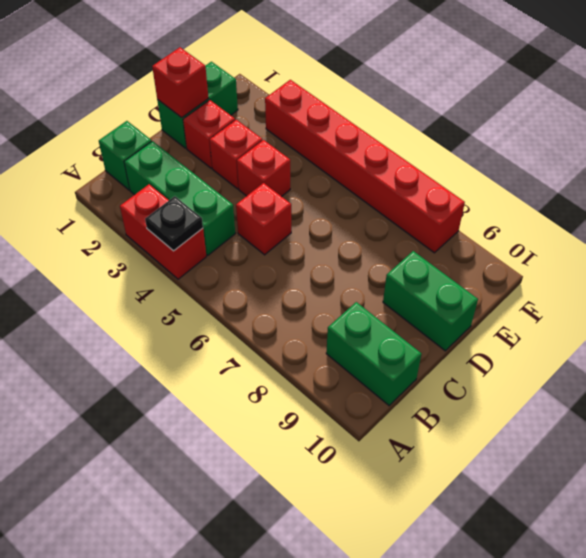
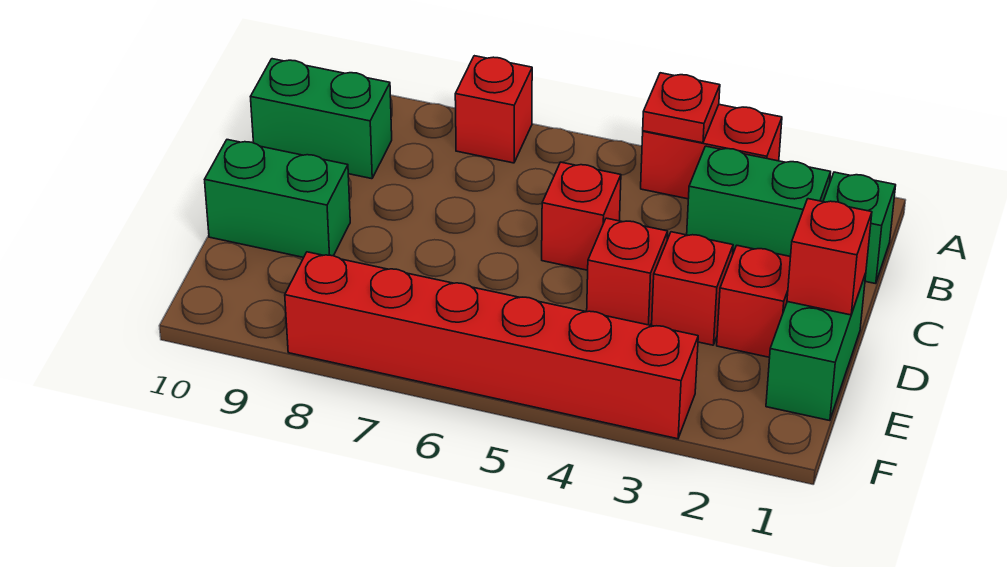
black plate A4 level 2 -> red plate A4 level 2
none -> red brick A7 level 1
green brick B2:B4 level 1 -> green brick B2:B3 level 1

